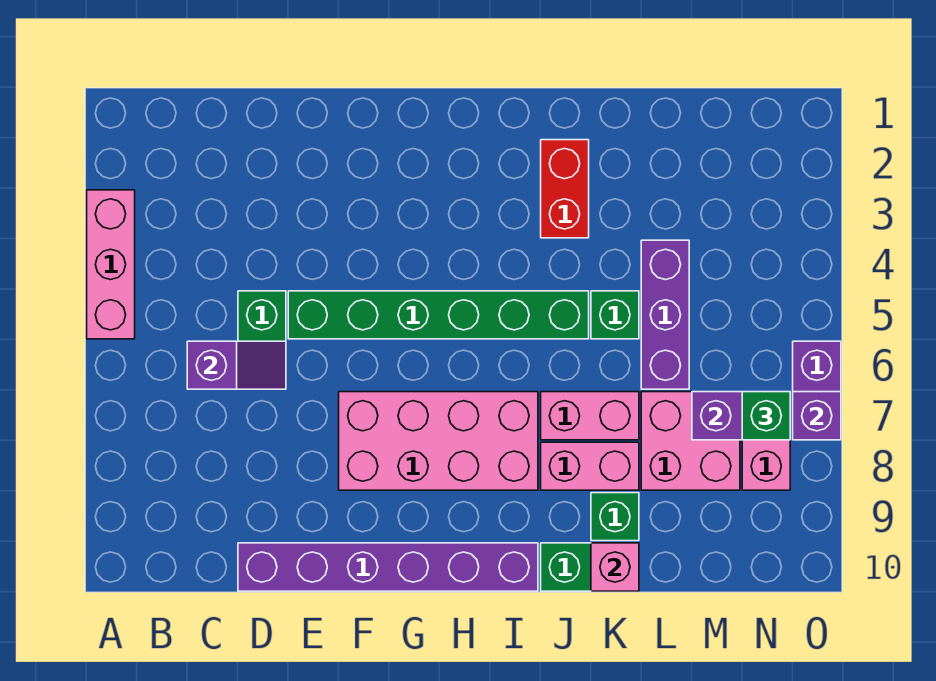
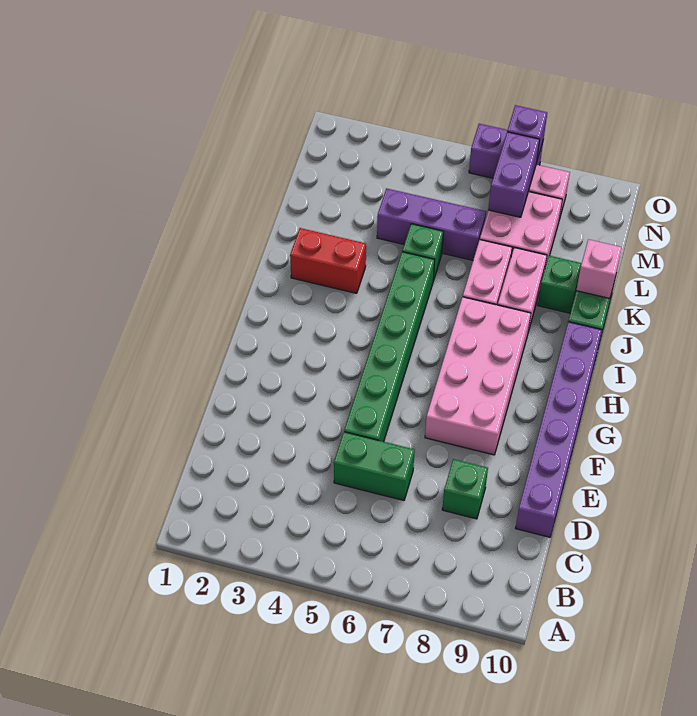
pink brick A3:A5 level 1 -> none
purple slope C6:D6 level 2 top C -> none
green brick N7 level 3 -> green brick D8 level 1

